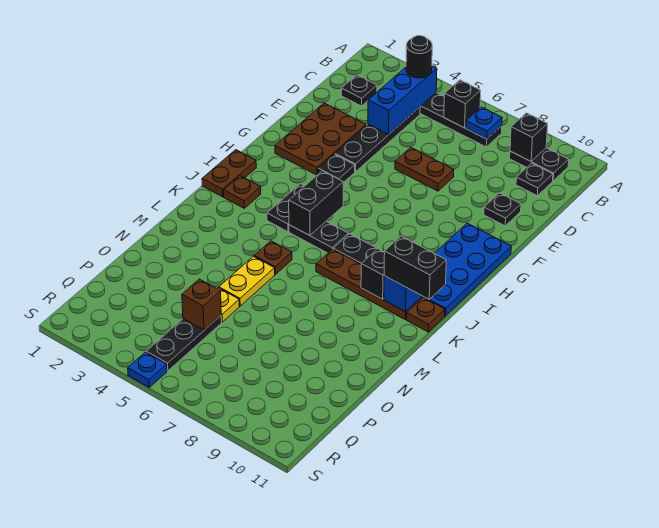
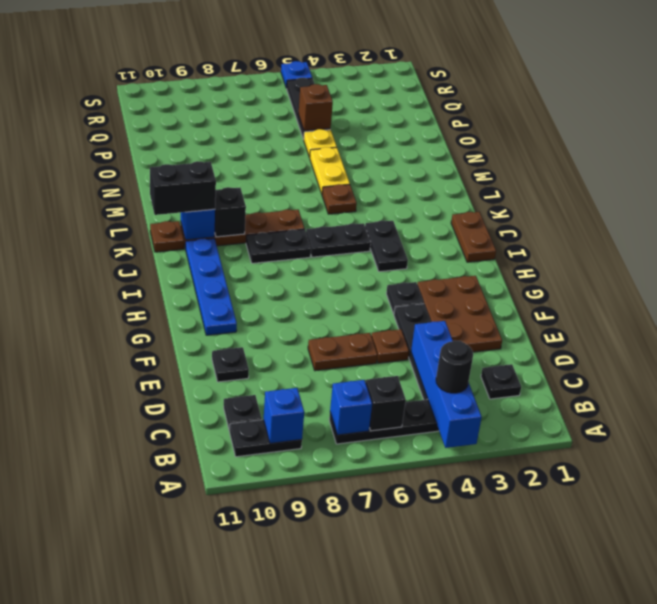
blue brick B4:D4 level 2 -> blue brick A4:D4 level 2
blue plate B7 level 2 -> blue brick B7 level 2
black brick B9 level 2 -> blue brick B9 level 2
blue plate G10:J11 level 1 -> blue plate G10:J10 level 1
black brick I5:J5 level 2 -> none
brown plate J2 level 1 -> brown plate E5 level 1

